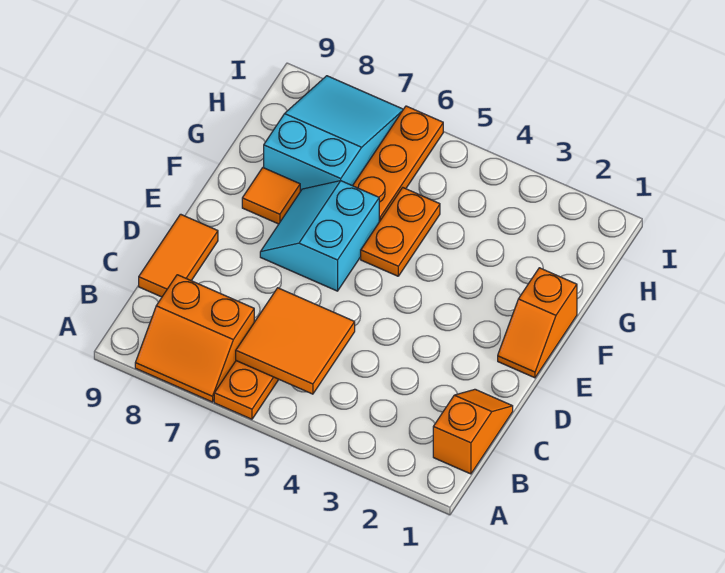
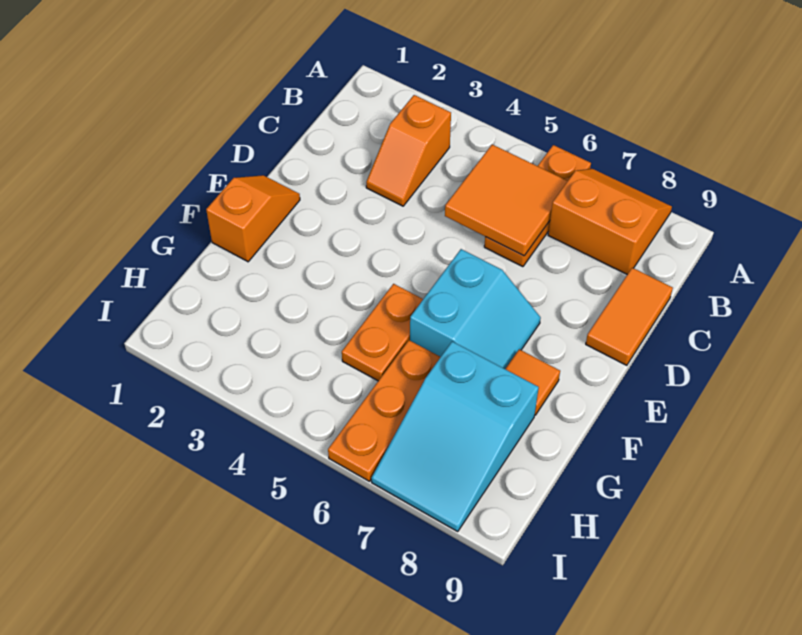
orange slope B1:C1 level 1 top B -> orange slope B3:C3 level 1 top B

